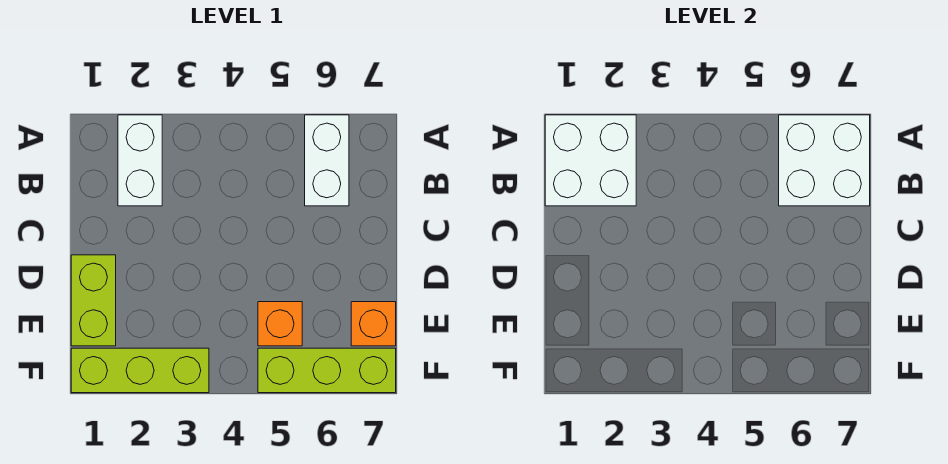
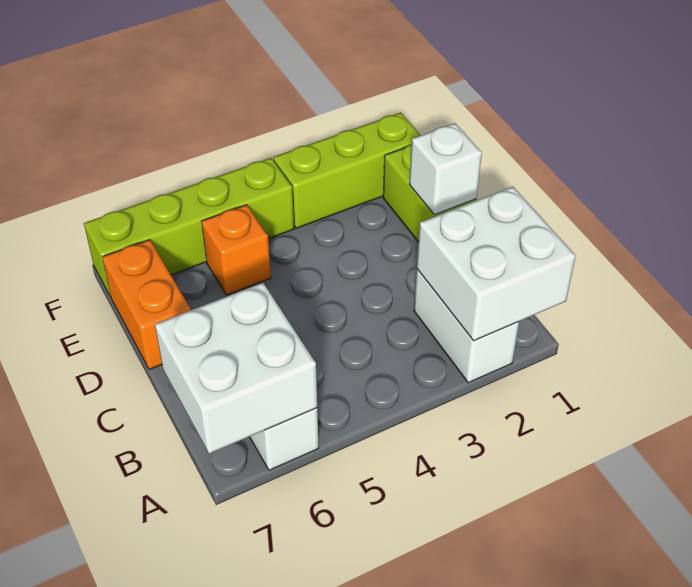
none -> white brick D1 level 2
orange brick E7 level 1 -> orange brick D7:E7 level 1
lime brick F5:F7 level 1 -> lime brick F4:F7 level 1

